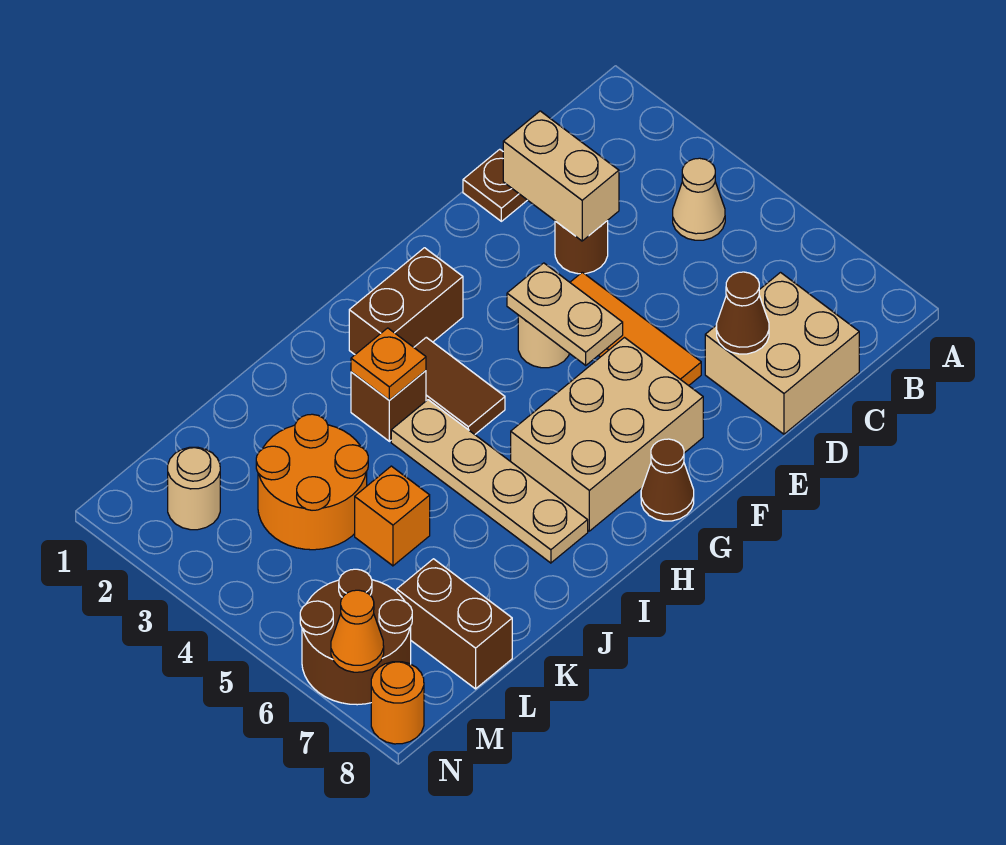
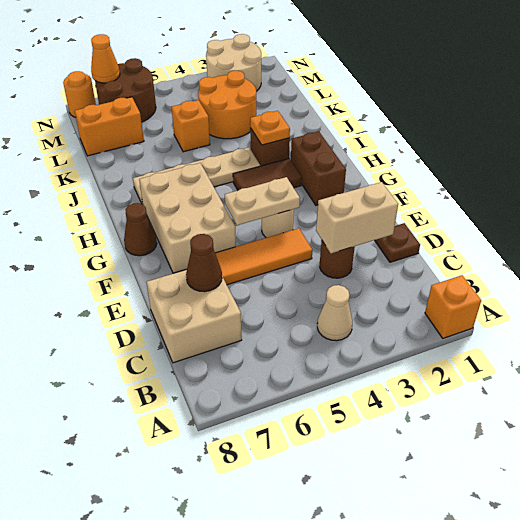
none -> orange brick A1 level 1
brown brick L7:L8 level 1 -> orange brick L7:L8 level 1
tan round brick M2 level 1 -> tan round brick M2:N3 level 1

